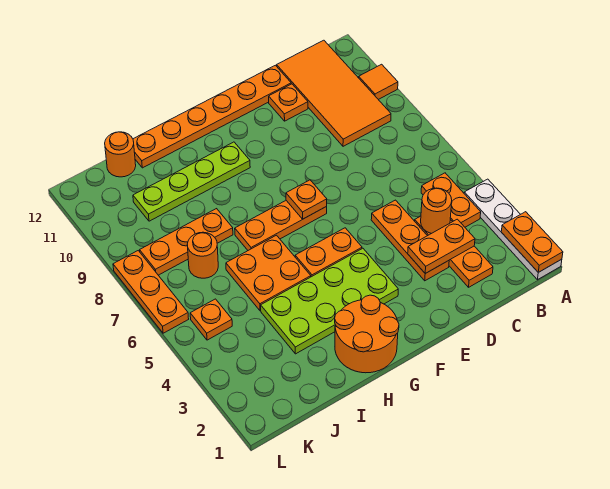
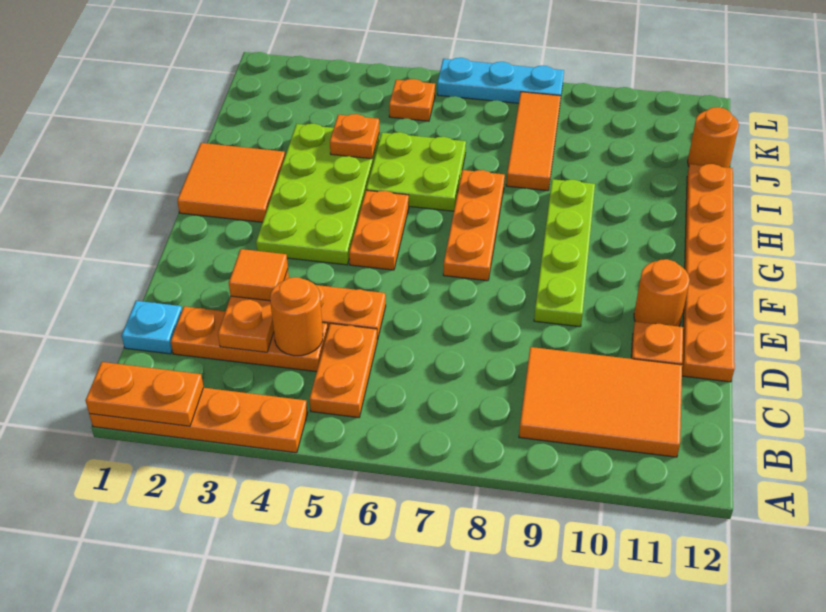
white plate A1:A4 level 1 -> orange plate A1:A4 level 1
orange tile A10 level 1 -> orange tile D3 level 3
orange plate B4:B5 level 1 -> orange plate B5:C5 level 1
orange tile B9:C12 level 1 -> orange tile B9:C11 level 1
none -> cyan plate C1 level 1
orange plate F7 level 2 -> orange plate I4 level 2
orange round brick G1:H2 level 1 -> orange tile G1:H2 level 1
lime plate G10:J10 level 1 -> lime plate E9:H9 level 1
orange plate H5:I6 level 1 -> lime plate H5:I6 level 1
orange plate I8:K8 level 1 -> orange tile I8:K8 level 1
orange round brick J7 level 1 -> orange round brick E11 level 1
orange plate L6:L8 level 1 -> cyan plate L6:L8 level 1

